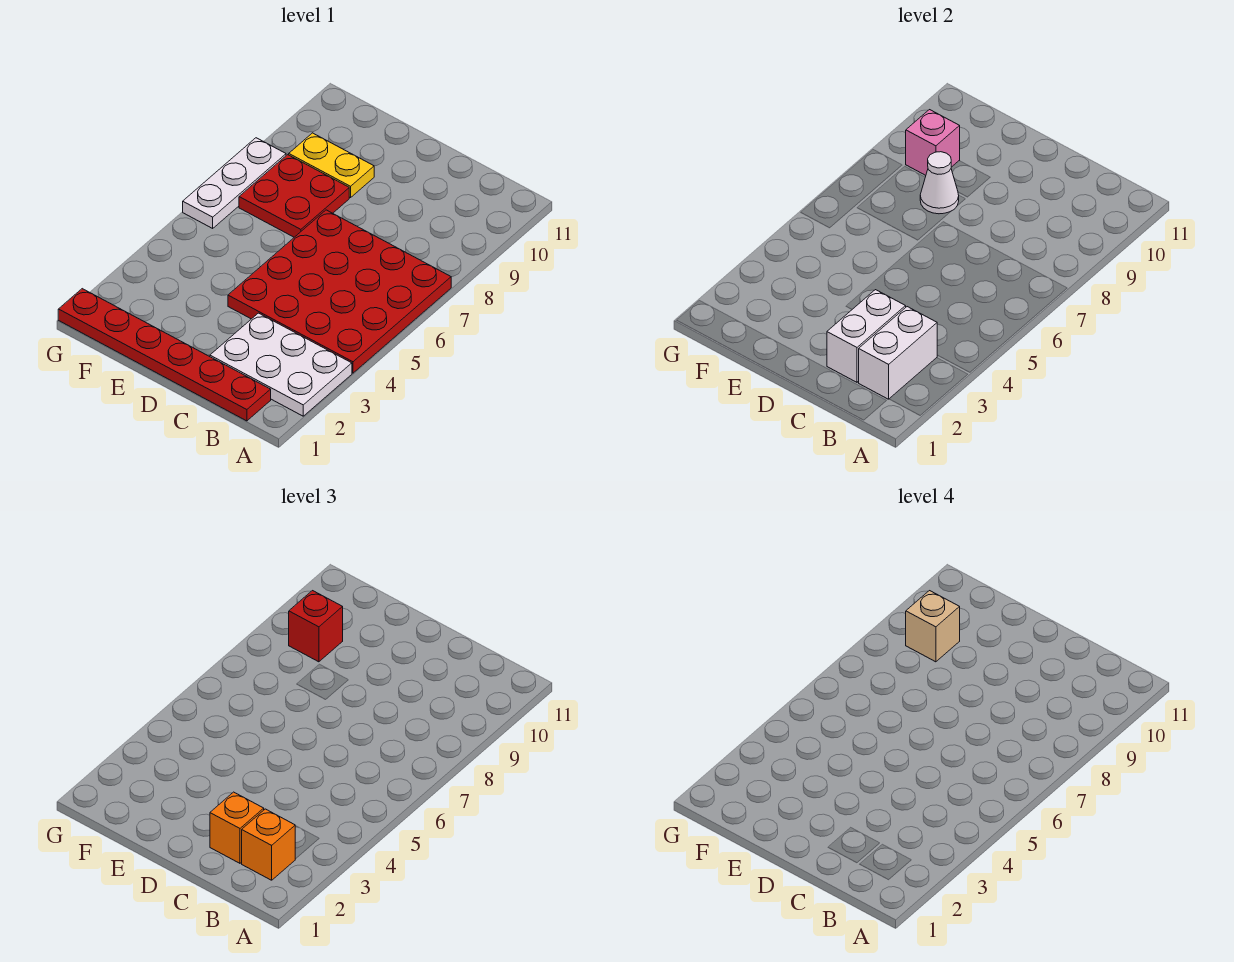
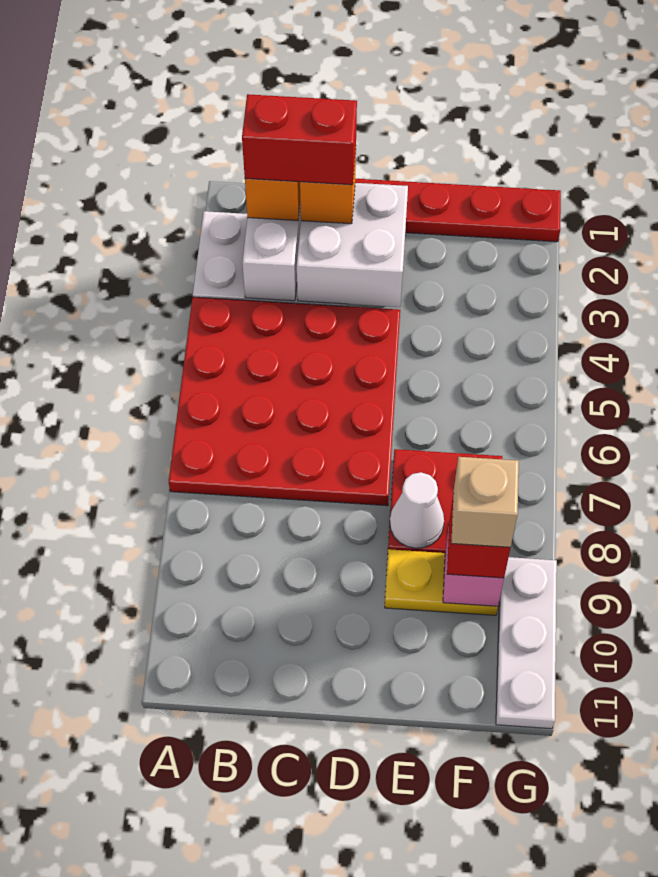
none -> red brick B2:C2 level 4
white brick C2:C3 level 2 -> white brick C2:D3 level 2
white plate G6:G8 level 1 -> white plate G9:G11 level 1

